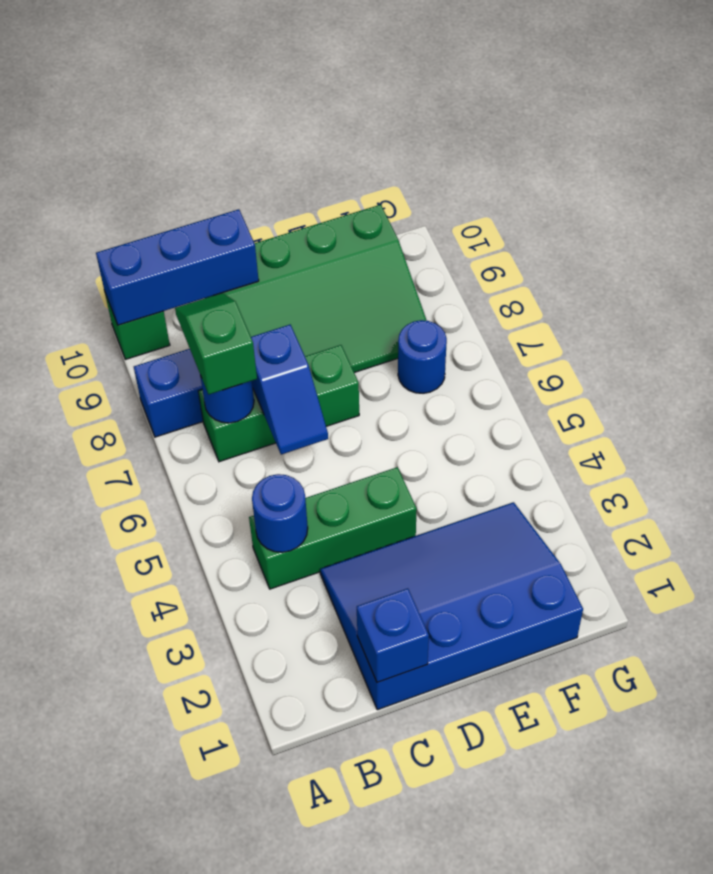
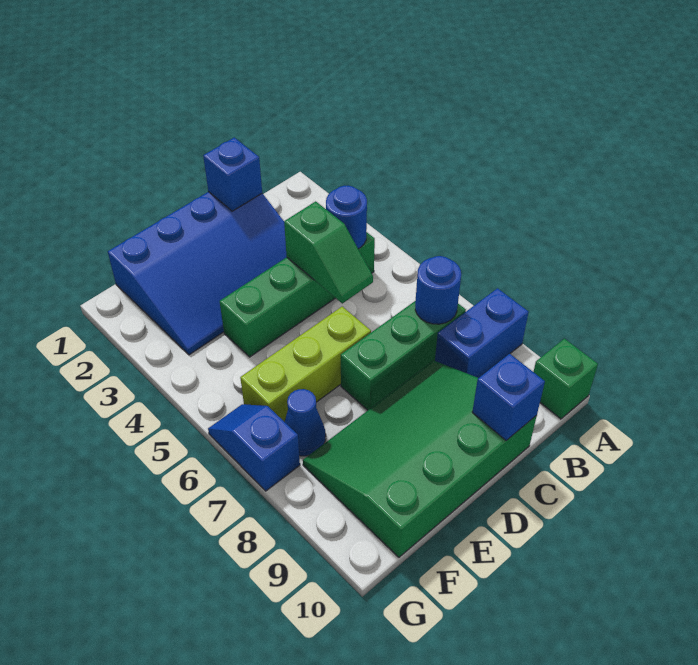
blue brick A10:C10 level 2 -> blue brick C10 level 2
green brick B4:D4 level 1 -> green brick B4:E4 level 1
green slope B7:B8 level 3 top 7 -> green slope C4:C5 level 2 top 4
blue slope C6:C7 level 2 top 7 -> blue slope G6:G7 level 1 top 7
none -> lime brick D6:F6 level 1
blue round brick F7 level 1 -> blue cone F7 level 1

